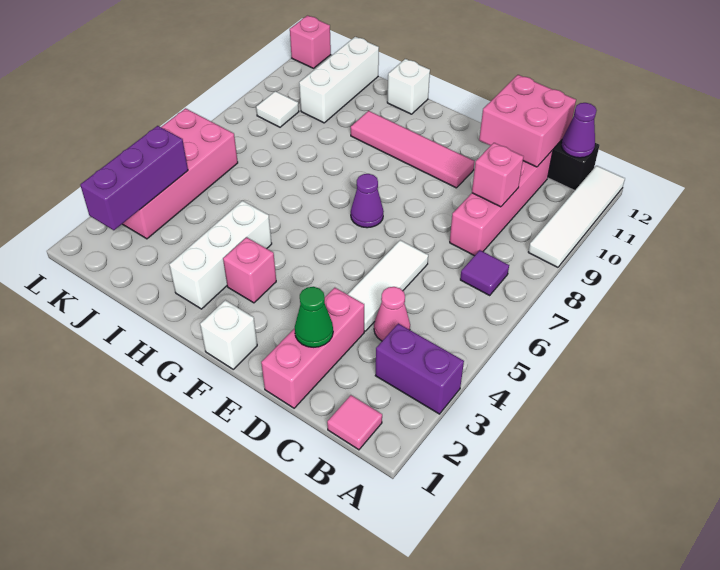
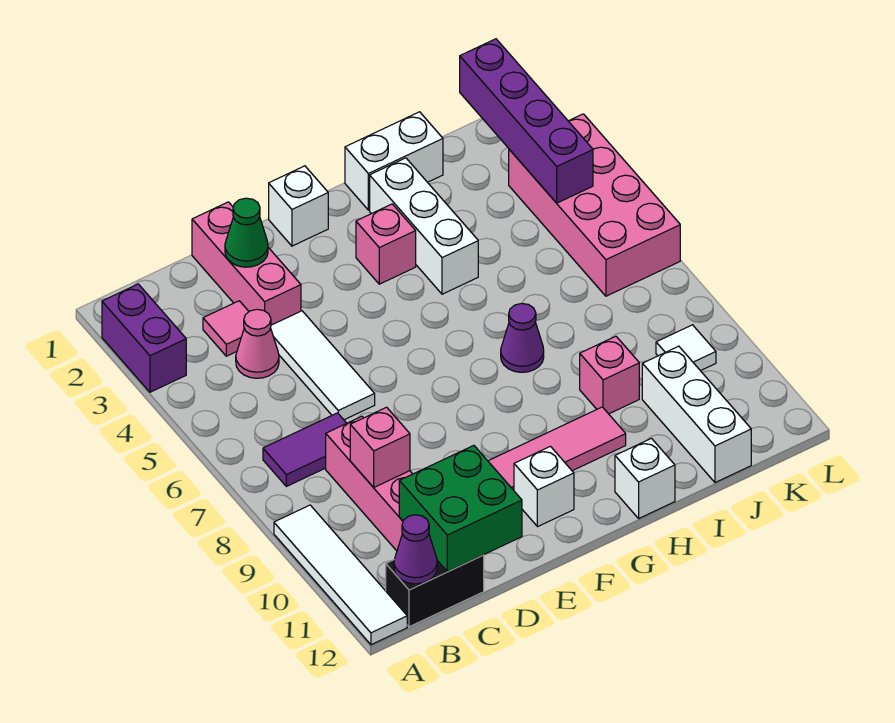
purple brick A3:B3 level 1 -> purple brick A2:A3 level 1
pink tile B1 level 1 -> pink tile C3 level 1
purple tile B7 level 1 -> purple tile B7:C7 level 1
pink brick C11:D12 level 2 -> green brick C11:D12 level 2
purple cone F7 level 1 -> purple cone H7 level 1
none -> white brick F11 level 1
none -> white brick H1:I1 level 1
purple brick K2:K4 level 2 -> purple brick K1:K4 level 2
pink brick L12 level 1 -> pink brick I9 level 1

